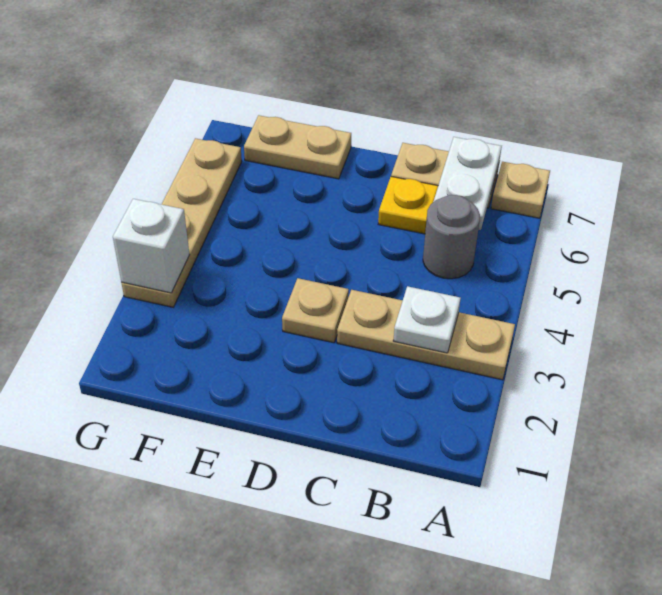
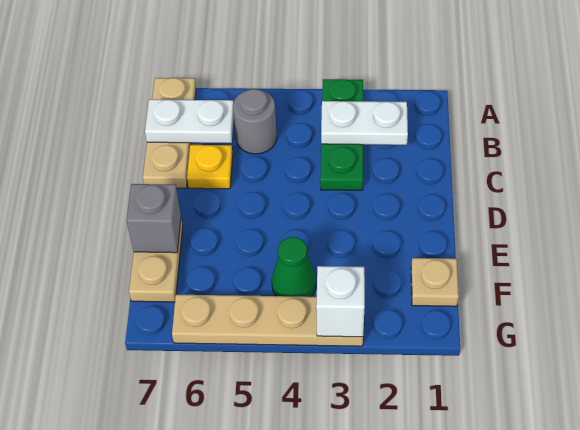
tan plate A3:C3 level 1 -> green plate A3:C3 level 1
white plate B3 level 2 -> white plate B2:B3 level 2
tan plate D3 level 1 -> tan plate F1 level 1
none -> grey brick E7 level 2
none -> green cone F4 level 1

